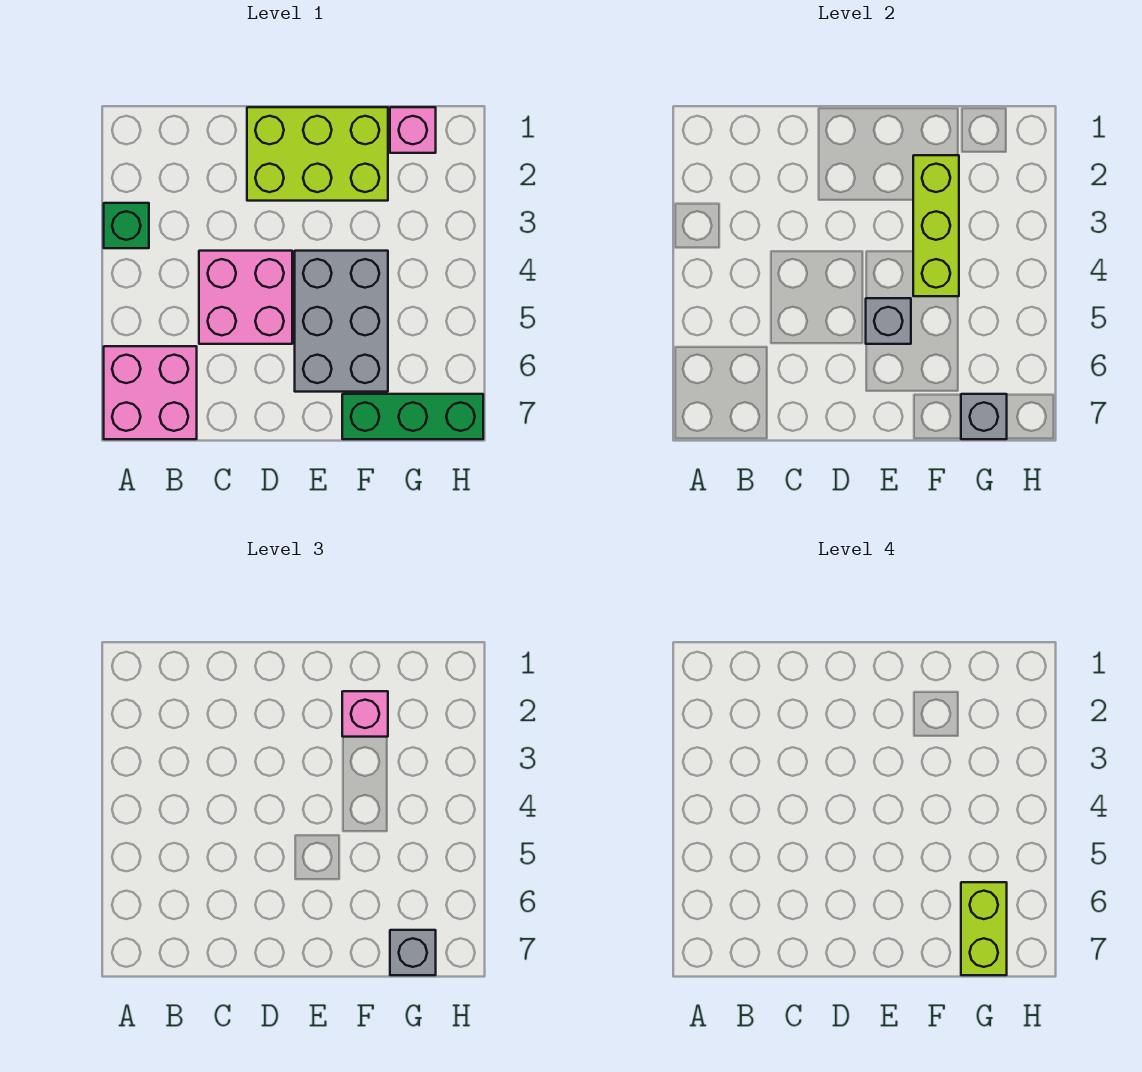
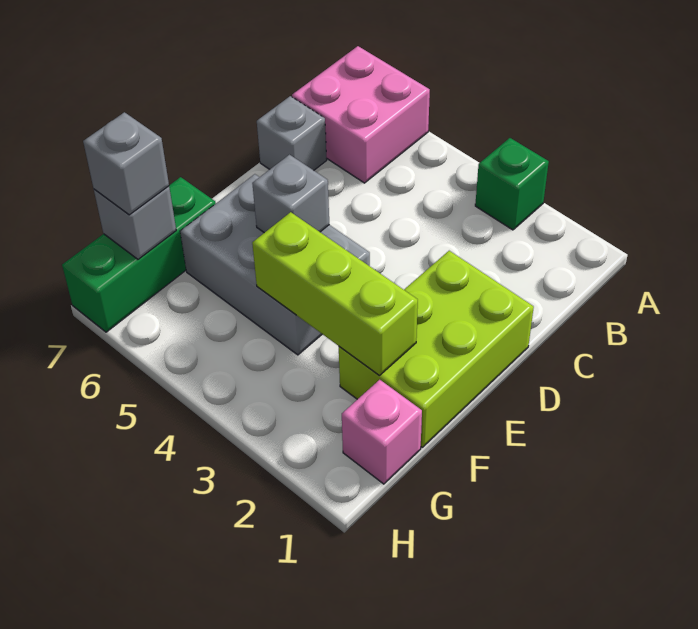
pink brick C4:D5 level 1 -> none
none -> grey brick C7 level 1
pink brick F2 level 3 -> none
lime brick G6:G7 level 4 -> none

